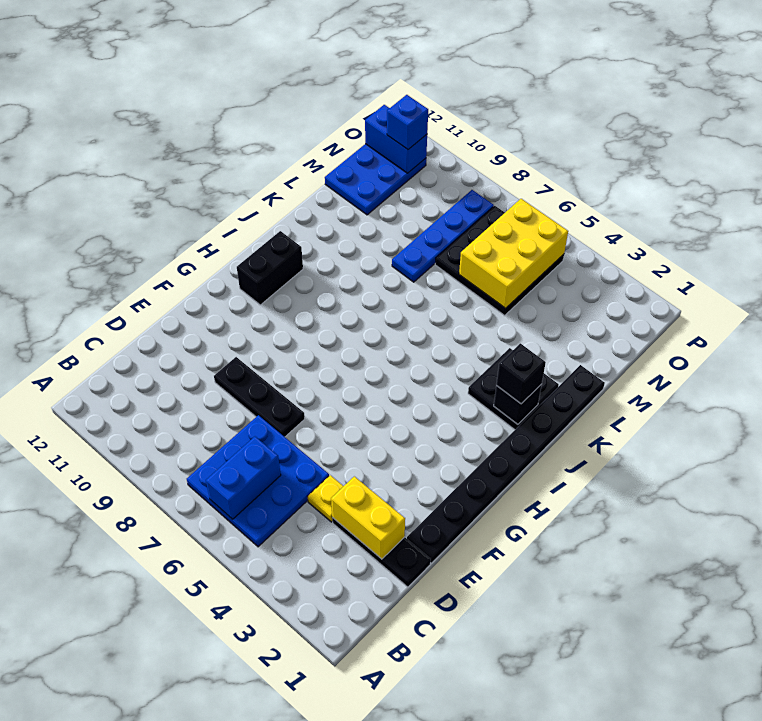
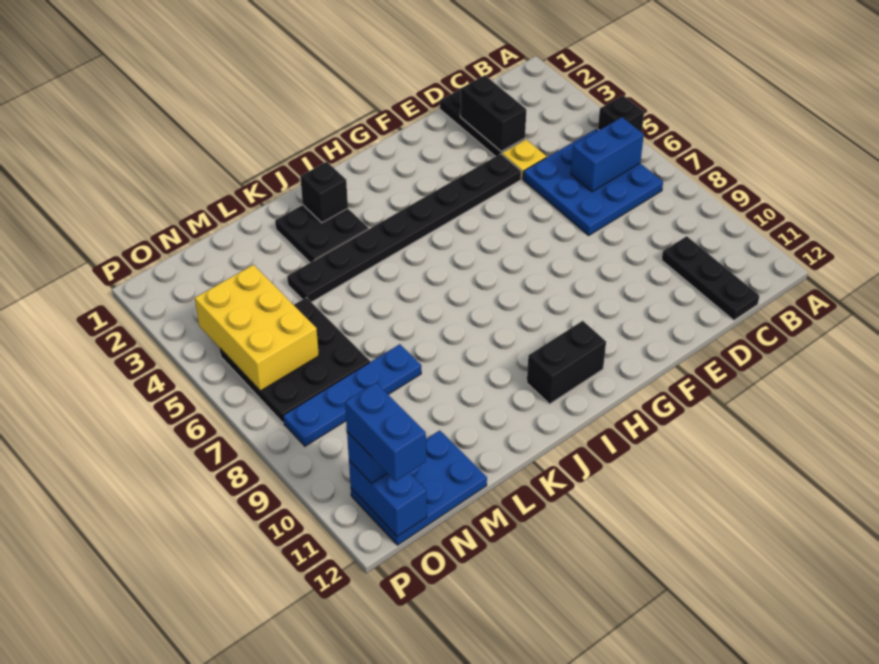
yellow brick D2:D3 level 2 -> black brick D2:D3 level 2
black plate E1:L1 level 1 -> black plate E4:L4 level 1
black plate E7:E9 level 1 -> black plate C10:C12 level 1
black brick J2 level 3 -> black brick A5 level 1
yellow brick M5:O6 level 2 -> yellow brick N4:O6 level 2
none -> blue brick O11:O12 level 4

